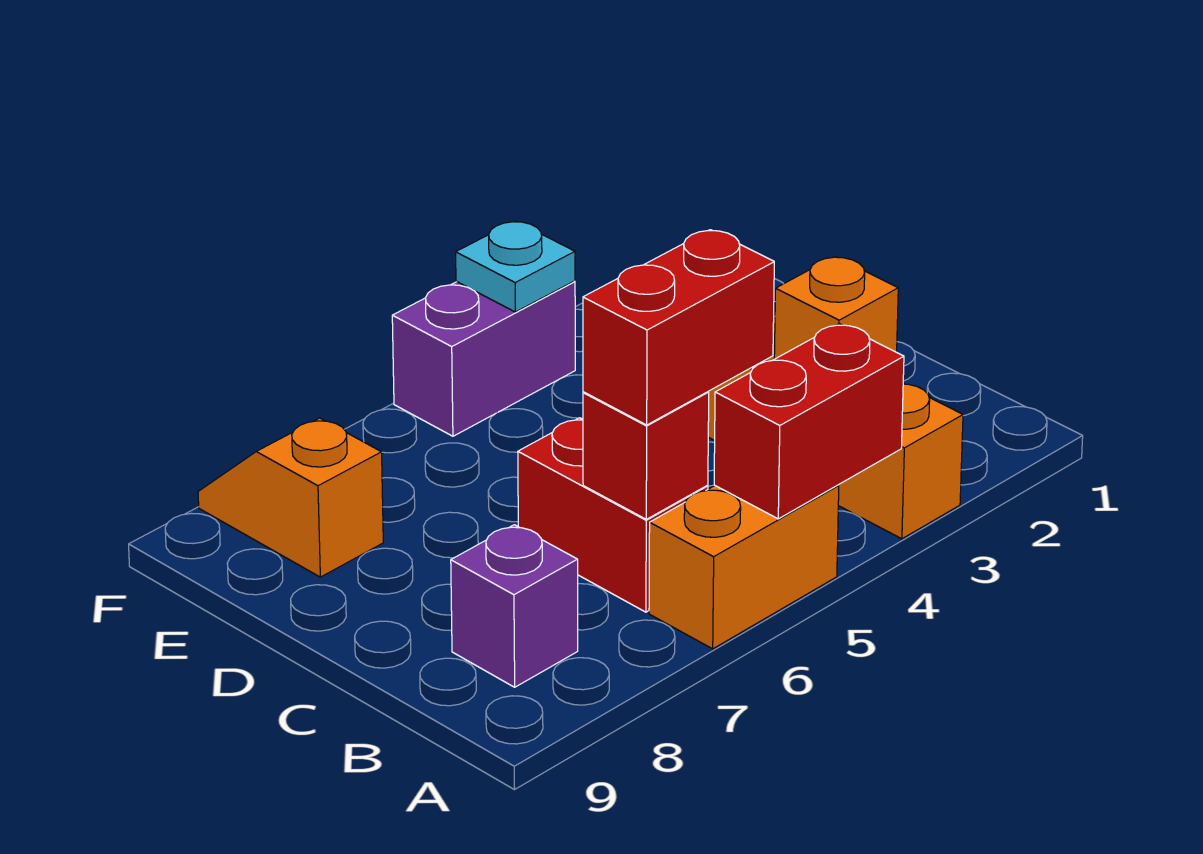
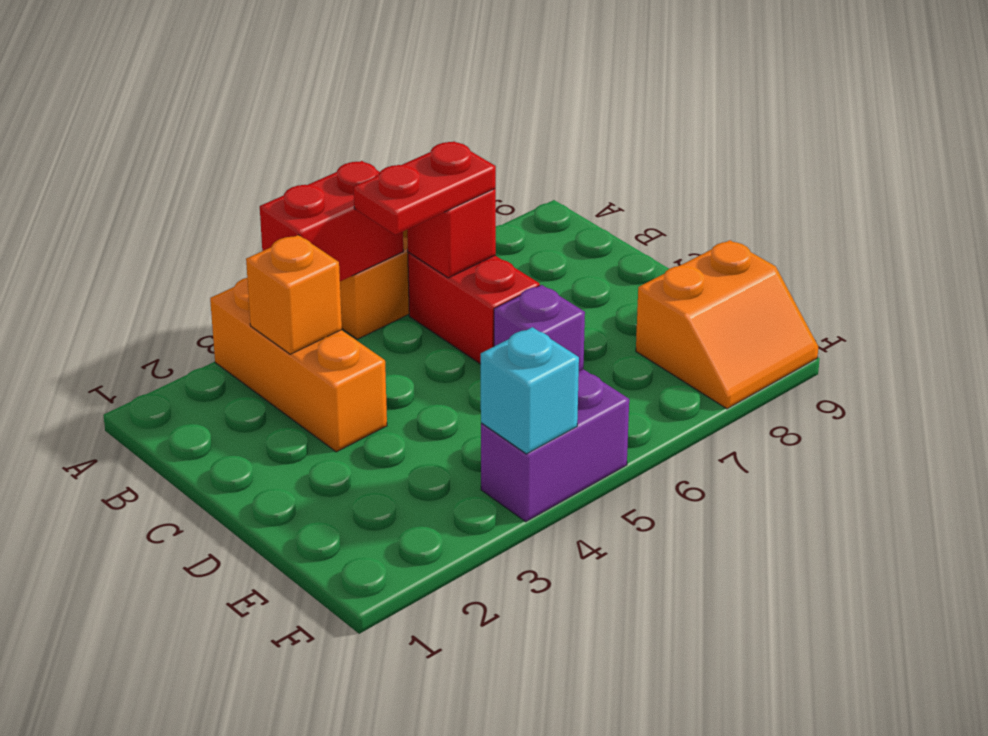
red brick B5:B6 level 3 -> red plate B5:B6 level 3
purple brick B8 level 1 -> purple brick D6 level 1
orange slope E8:F8 level 1 top E -> orange slope E8:F9 level 1 top E
cyan plate F4 level 2 -> cyan brick F4 level 2

